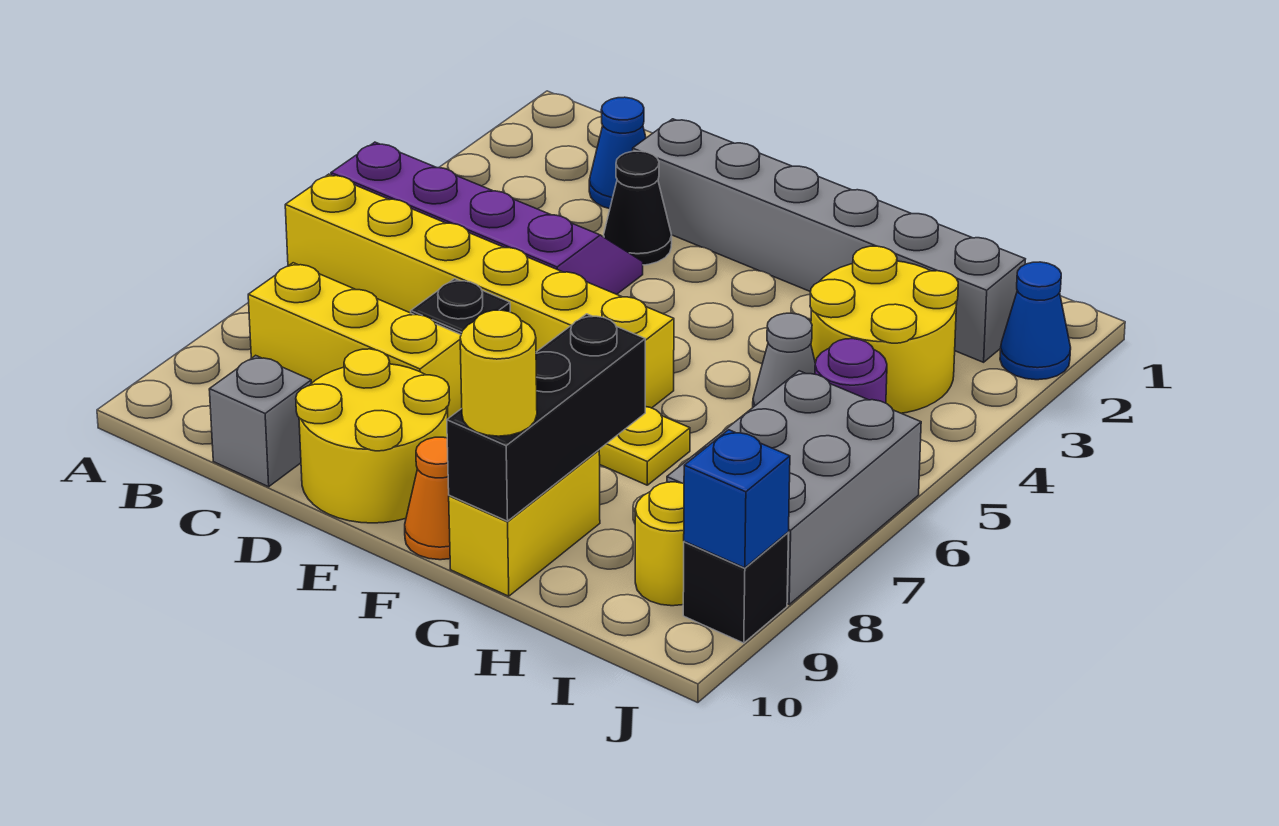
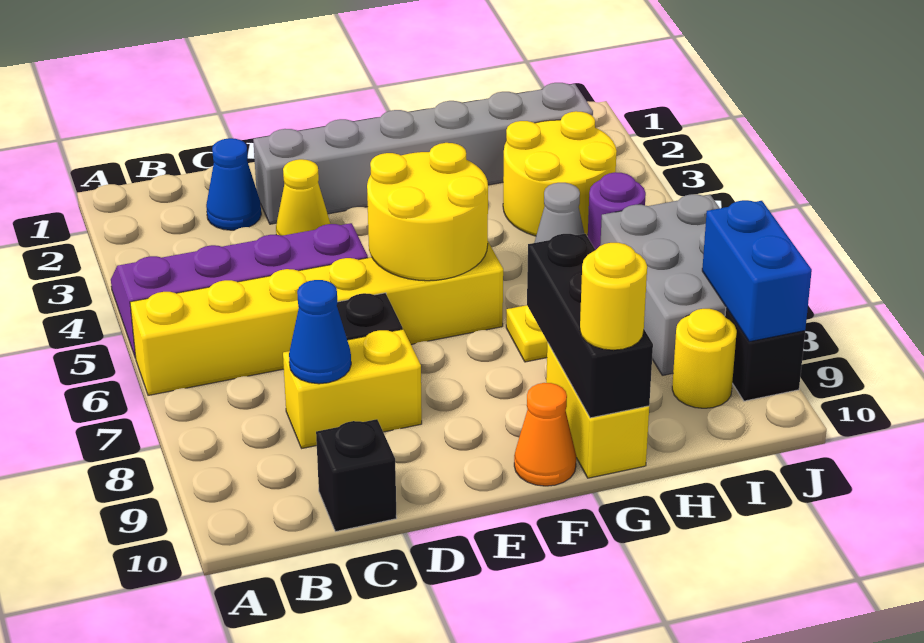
yellow brick B8:D8 level 1 -> yellow brick C8:D8 level 1
grey brick C10 level 1 -> black brick C10 level 1
black cone D3 level 1 -> yellow cone D3 level 1
yellow round brick D9:E10 level 1 -> yellow round brick E5:F6 level 2
blue cone J2 level 1 -> blue cone C8 level 2
blue brick J9 level 2 -> blue brick J8:J9 level 2

